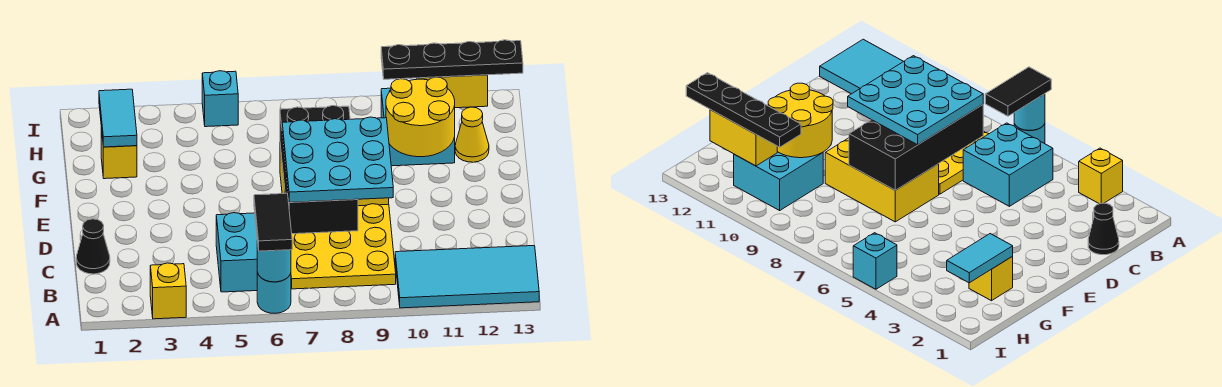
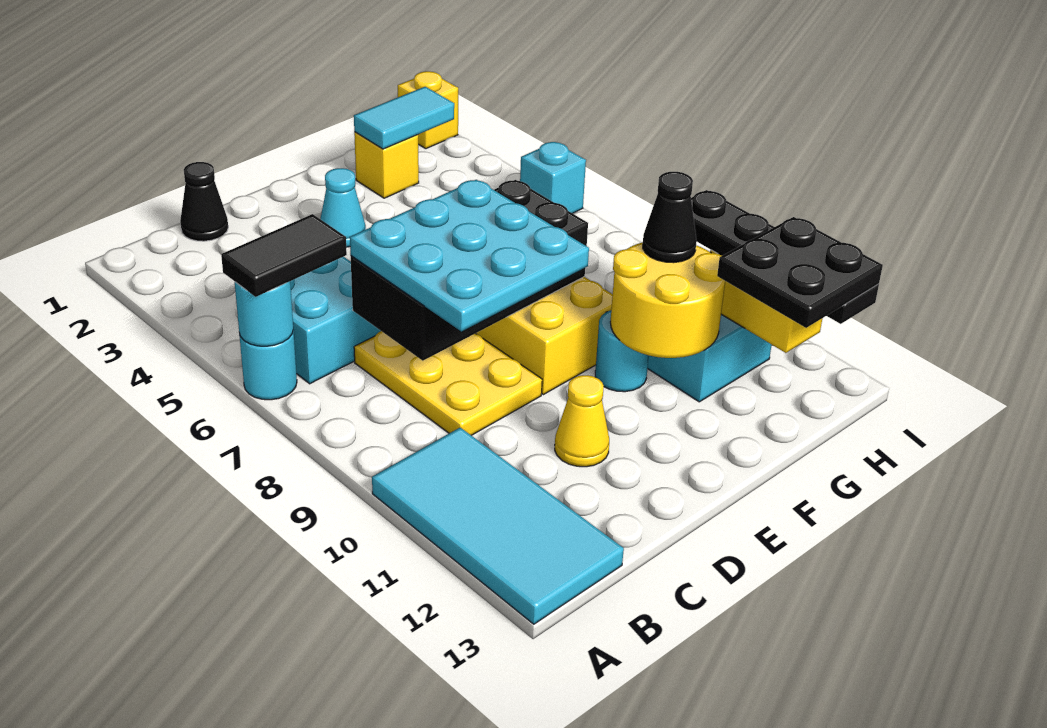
yellow brick A3 level 1 -> yellow brick I1 level 1
yellow plate B7:D9 level 1 -> yellow plate C7:D9 level 1
none -> cyan cone E3 level 1
none -> cyan round brick F10 level 1
none -> black cone G10 level 3
yellow cone G12 level 1 -> yellow cone D11 level 1
none -> black plate G12:H13 level 4

